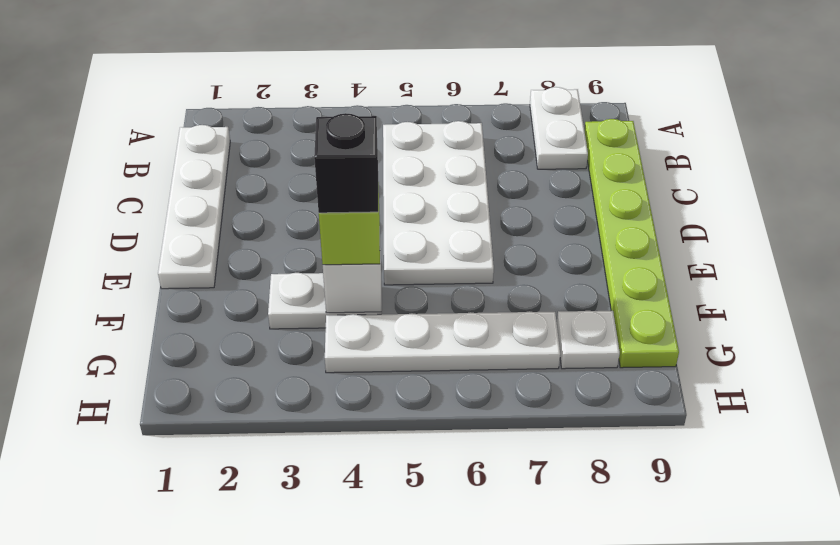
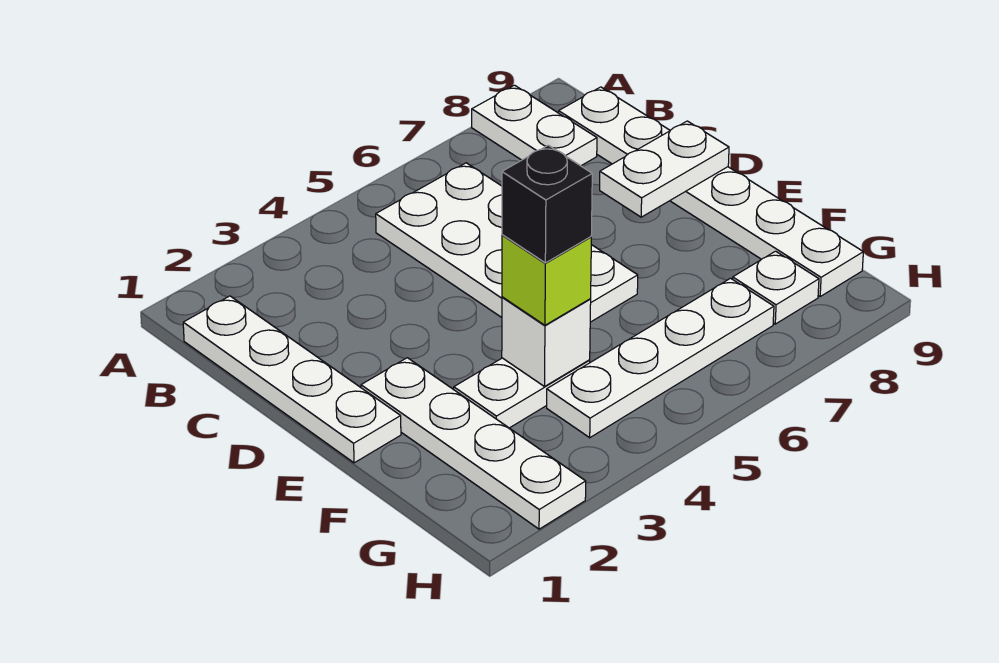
lime plate B9:G9 level 1 -> white plate B9:G9 level 1
none -> white plate D8:D9 level 2
none -> white plate E2:H2 level 1

